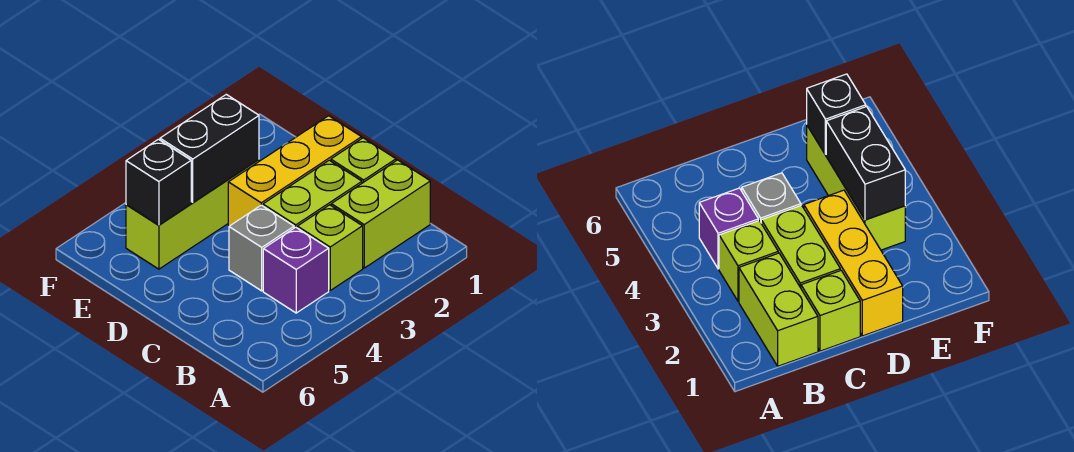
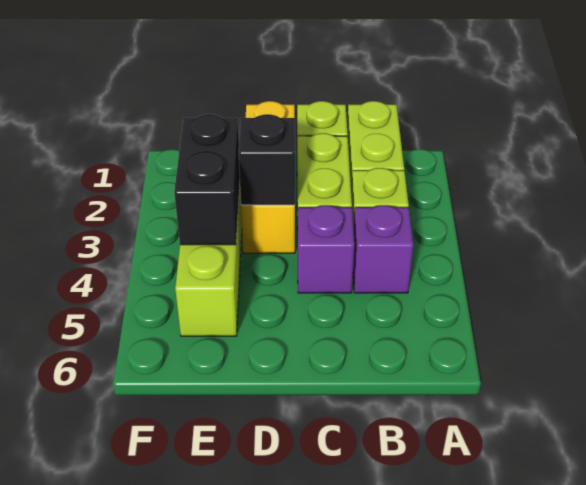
grey brick C4 level 1 -> purple brick C4 level 1
black brick E5 level 2 -> black brick D3 level 2

